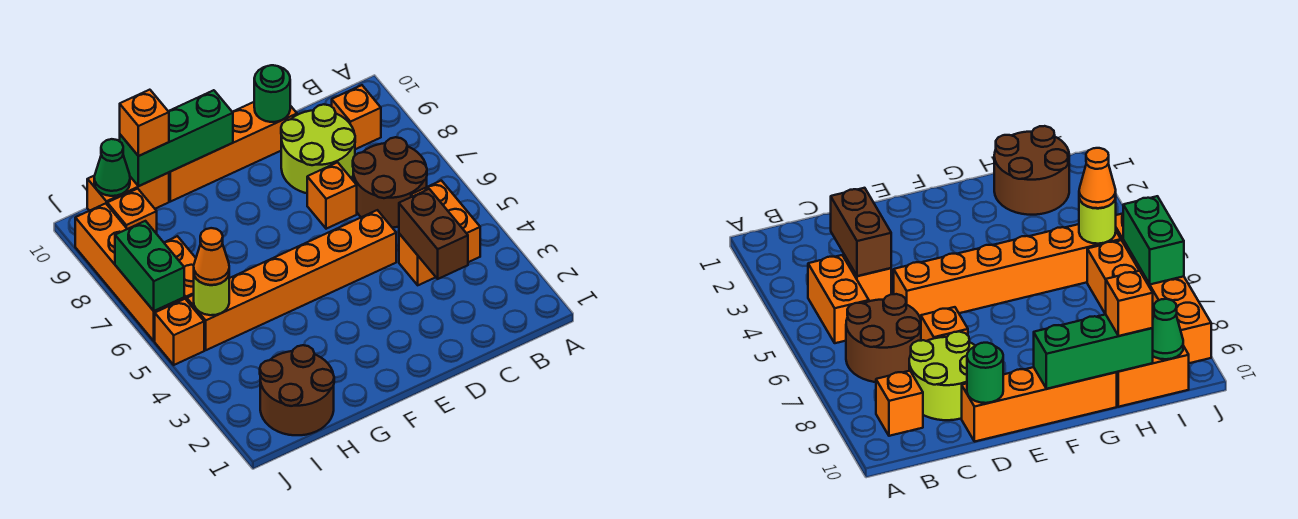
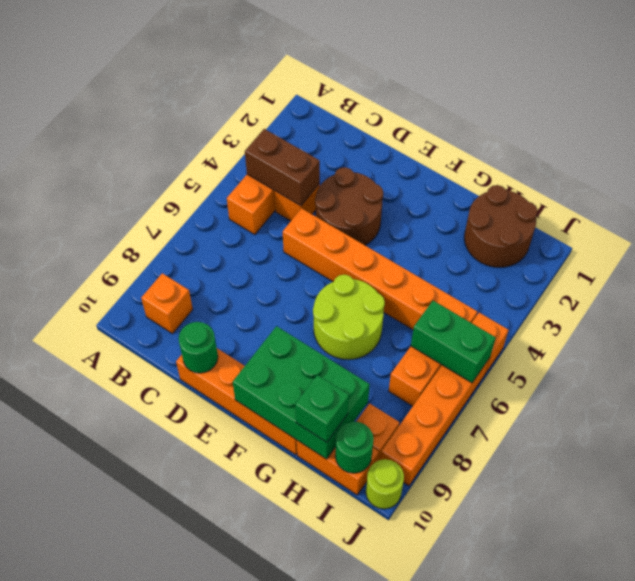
brown round brick B6:C7 level 1 -> brown round brick D3:E4 level 1
brown brick C3:C4 level 2 -> brown brick B4:C4 level 2
lime round brick C8:D9 level 1 -> lime round brick F6:G7 level 1
orange brick D7 level 1 -> none
green brick F10:H10 level 2 -> green brick F9:H10 level 2
orange brick H10 level 3 -> green brick H10 level 3
lime round brick I5 level 2 -> lime round brick J10 level 1
orange cone I5 level 3 -> none
green cone I10 level 2 -> green round brick I10 level 2
green brick J6:J7 level 2 -> green brick I6:J6 level 2

